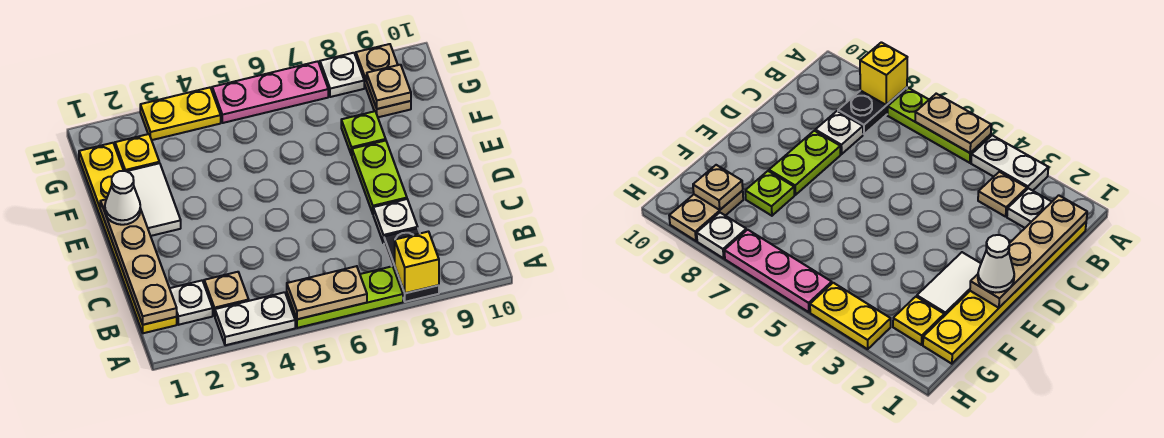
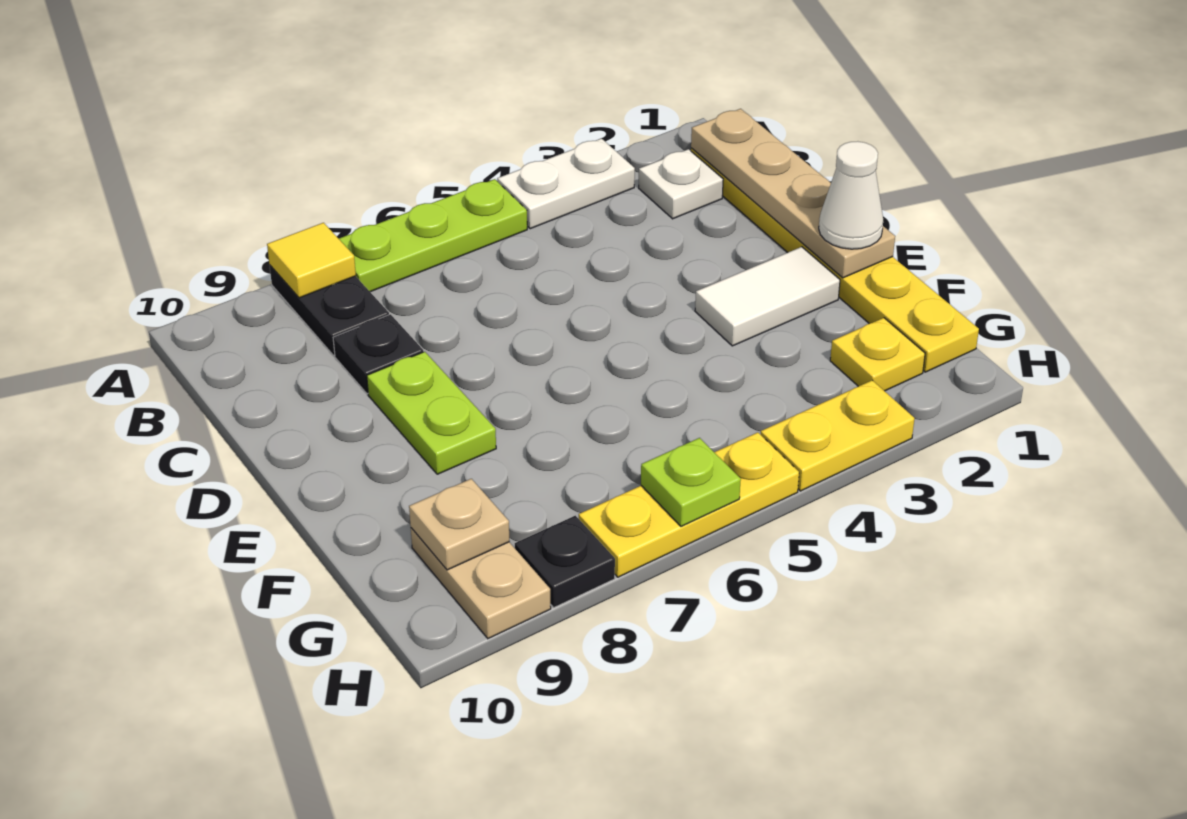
tan plate A5:A6 level 2 -> none
yellow brick A8 level 2 -> yellow tile A8 level 2
tan plate B3 level 1 -> none
white plate C8 level 1 -> black plate C8 level 1
white tile E2:F2 level 1 -> white tile E2:E3 level 1
lime plate F8 level 1 -> lime plate H6 level 2
pink plate H5:H7 level 1 -> yellow plate H5:H7 level 1
white plate H8 level 1 -> black plate H8 level 1

